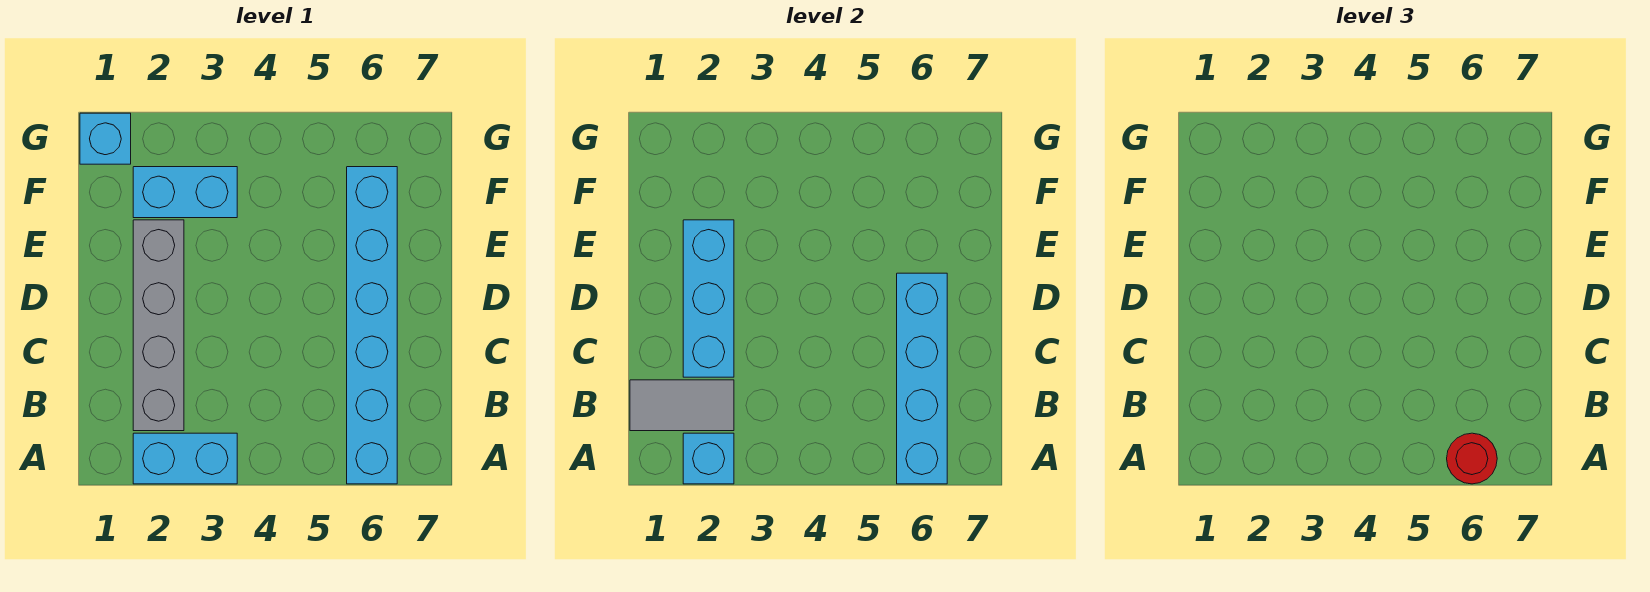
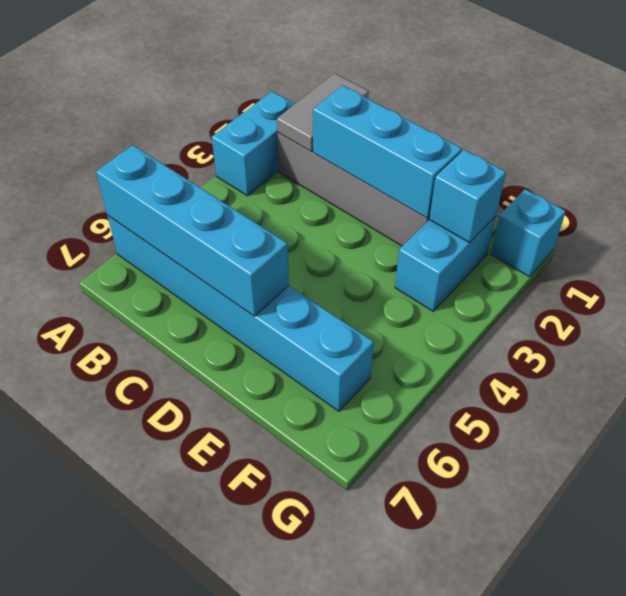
cyan brick A2 level 2 -> cyan brick F2 level 2
red round brick A6 level 3 -> none

